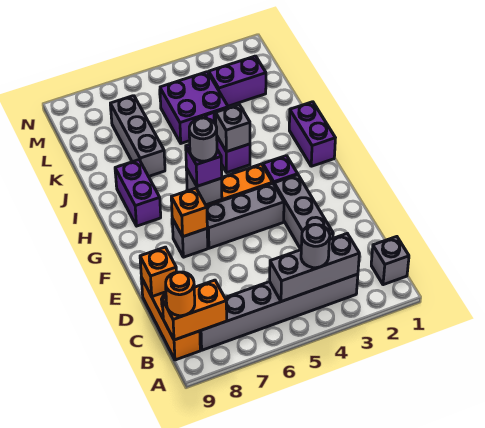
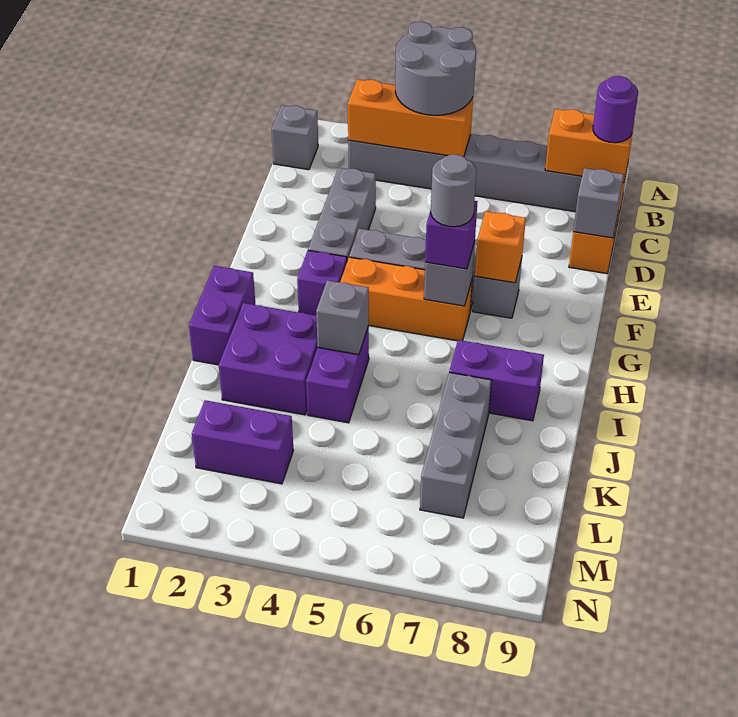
grey brick B3:B5 level 2 -> orange brick B3:B5 level 2
grey round brick B4 level 3 -> grey round brick A4:B5 level 3
orange round brick B9 level 3 -> purple round brick B9 level 3
orange brick D9 level 2 -> grey brick D9 level 2
purple brick H8:I8 level 1 -> purple brick I7:I8 level 1
purple brick K4:L5 level 1 -> purple brick I2:J3 level 1

